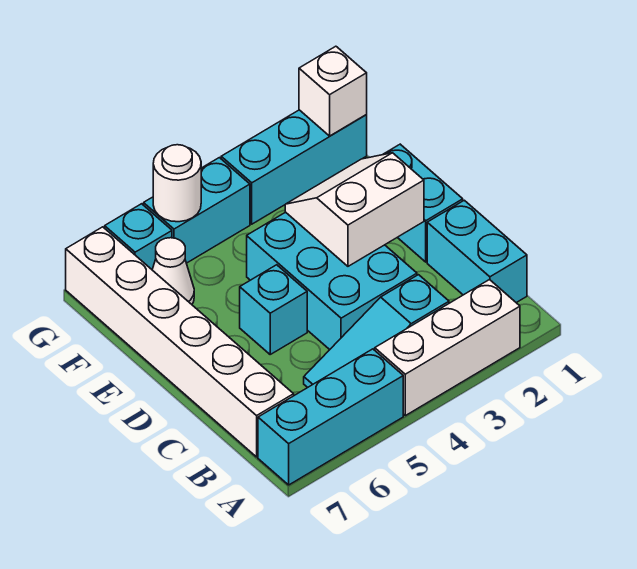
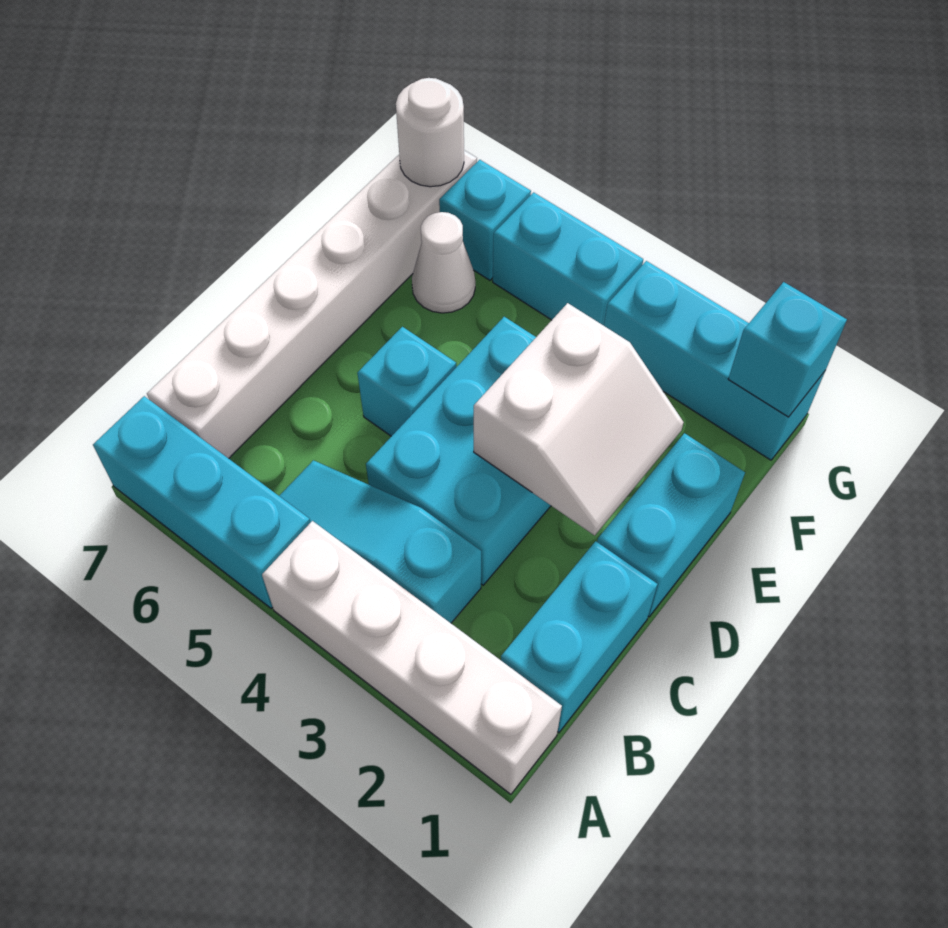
white brick A2:A4 level 1 -> white brick A1:A4 level 1
white slope D2:E3 level 2 top D -> white slope D2:E3 level 2 top 3
white brick G1 level 2 -> cyan brick G1 level 2
white round brick G5 level 2 -> white round brick G7 level 2

